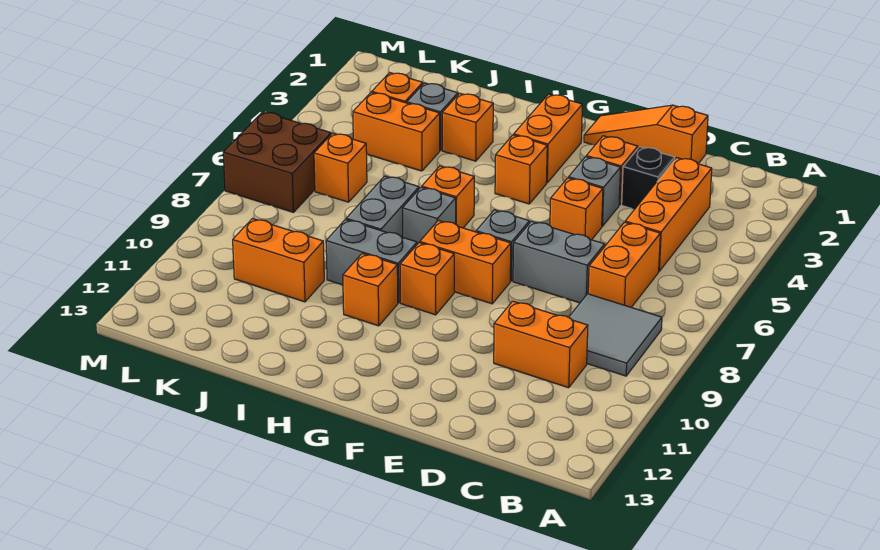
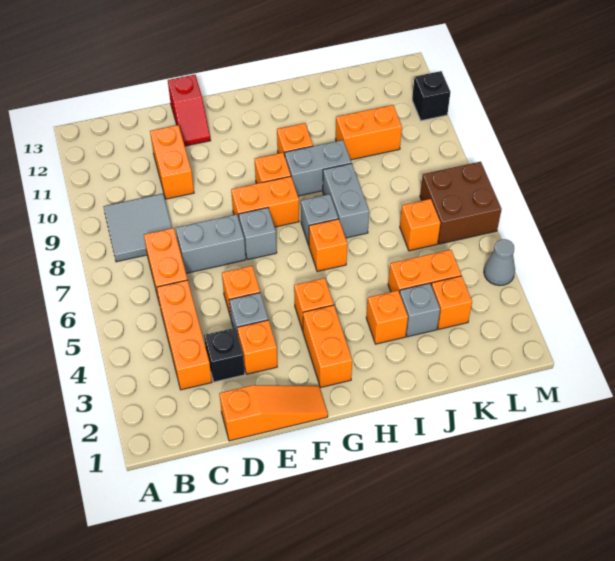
orange brick C10:D10 level 1 -> orange brick D10:D11 level 1
none -> red slope E12:E13 level 1 top 13
none -> grey cone M4 level 1
none -> black brick M11 level 1

